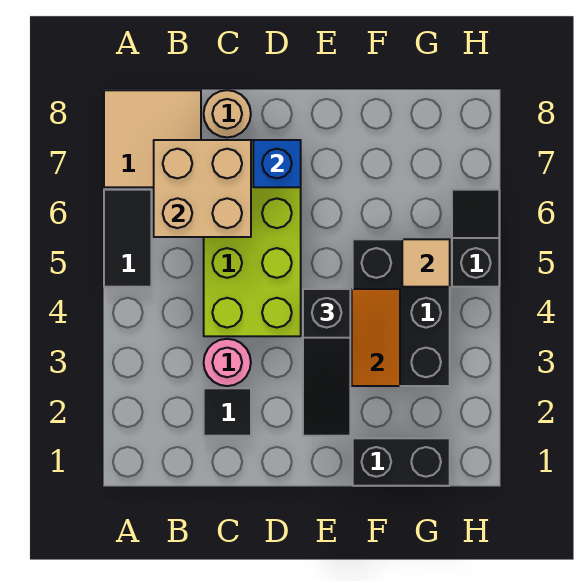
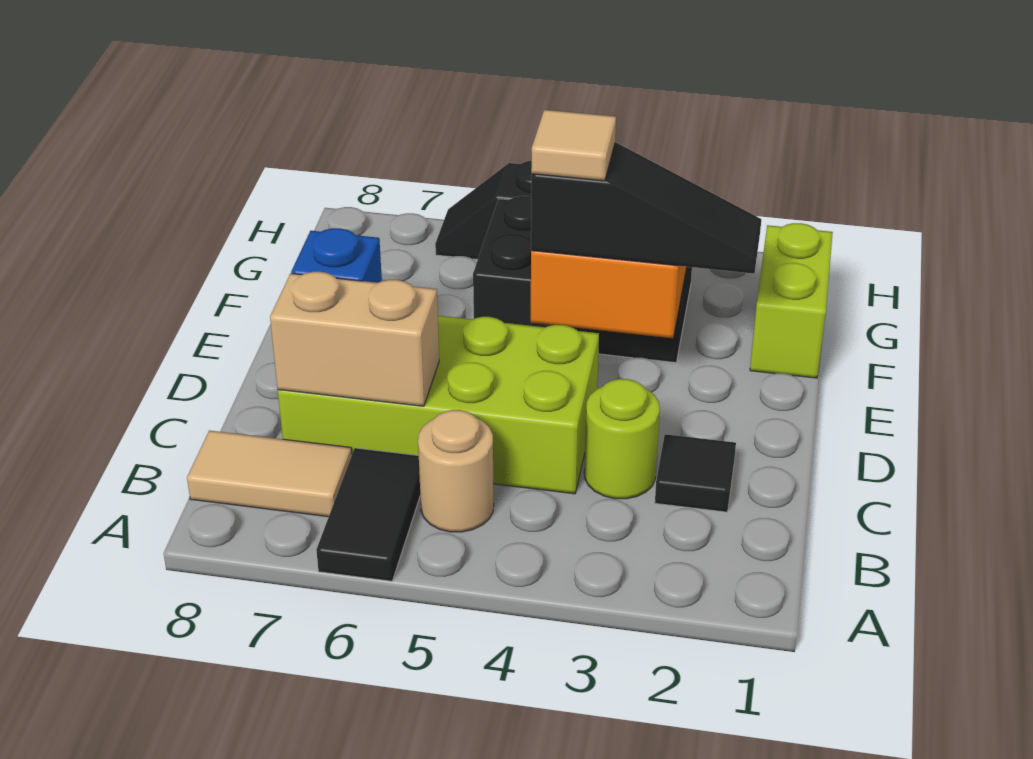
black tile A5:A6 level 1 -> black tile A6:B6 level 1
tan tile A7:B8 level 1 -> tan tile B7:B8 level 1
tan brick B6:C7 level 2 -> tan brick C6:C7 level 2
pink round brick C3 level 1 -> lime round brick C3 level 1
tan round brick C8 level 1 -> tan round brick B5 level 1
black brick F1:G1 level 1 -> lime brick F1:G1 level 1
tan tile G5 level 2 -> tan tile E4 level 4

